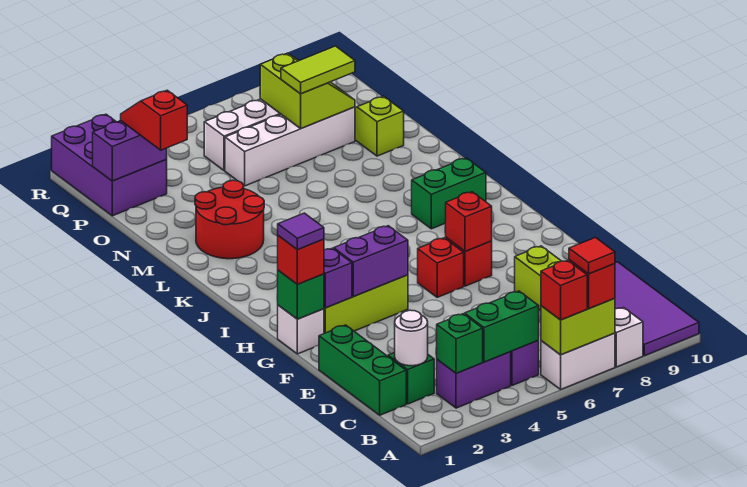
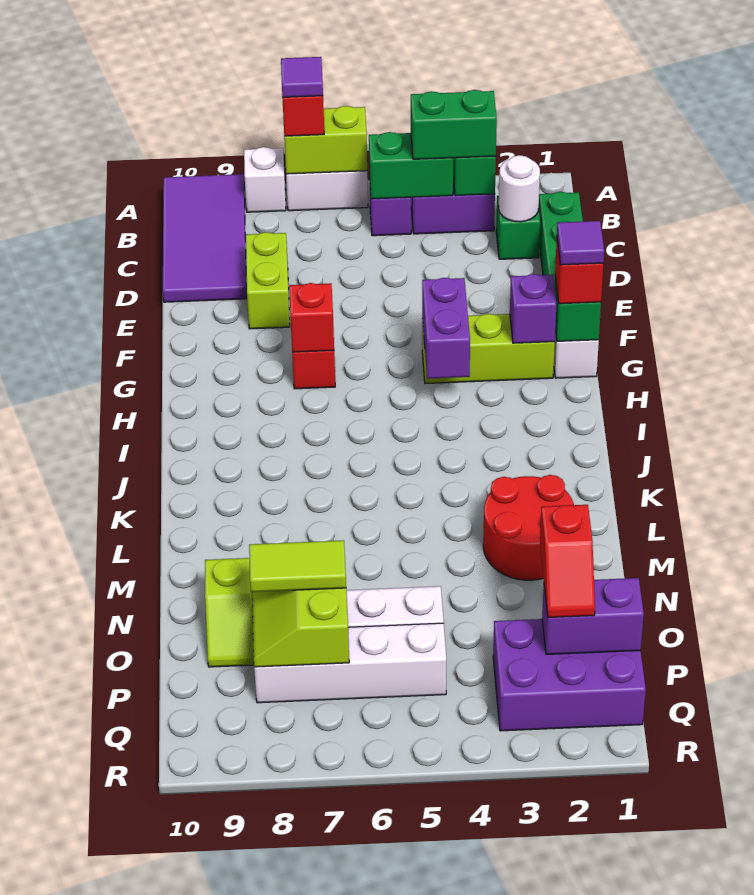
red brick A6 level 3 -> none
red tile A7 level 4 -> purple tile A7 level 4
purple brick G3:G4 level 2 -> purple brick G4:H4 level 2
red brick G6 level 1 -> none
green brick J8:J9 level 1 -> green brick B3:B4 level 3
purple brick P1:R2 level 1 -> purple brick P1:Q3 level 1

